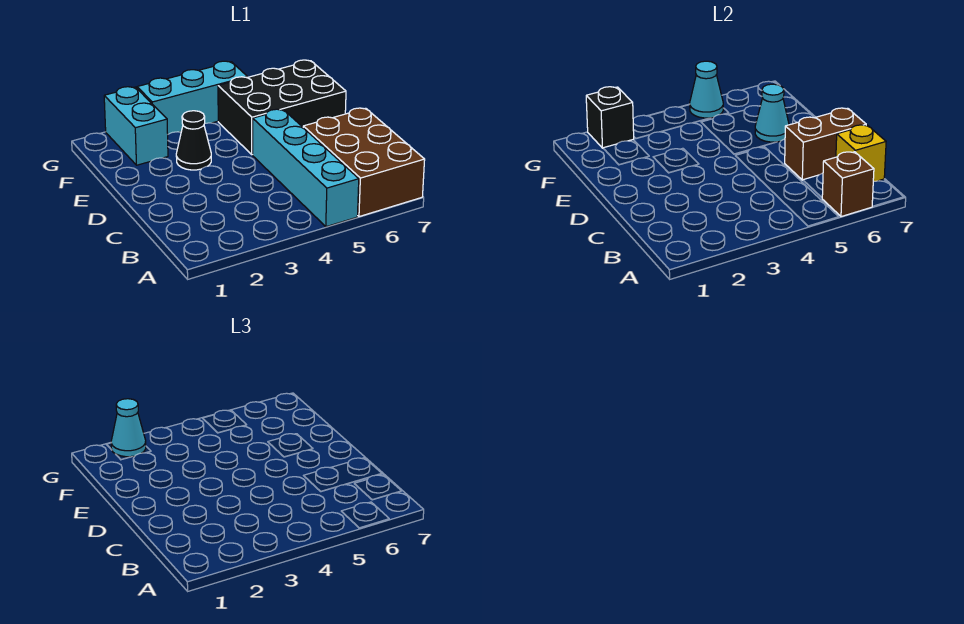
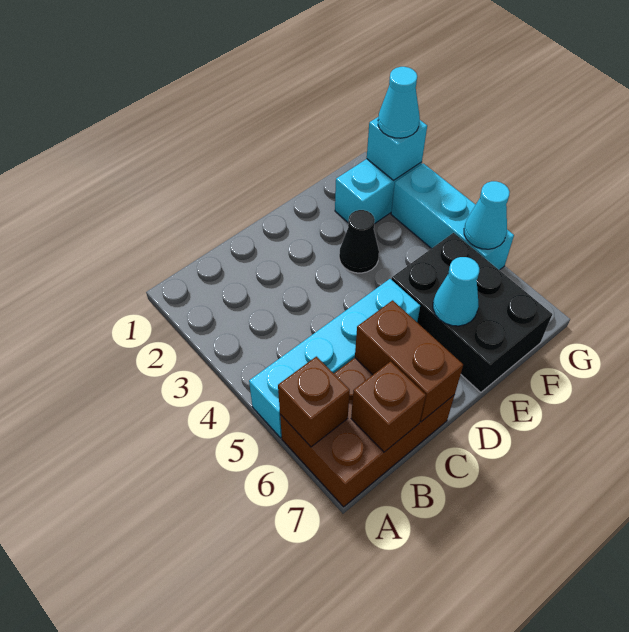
yellow brick B7 level 2 -> brown brick B7 level 2
black brick G2 level 2 -> cyan brick G2 level 2

